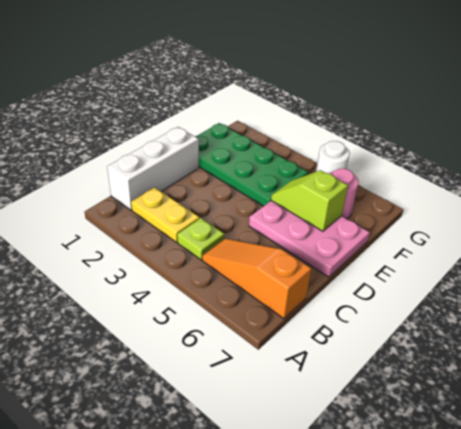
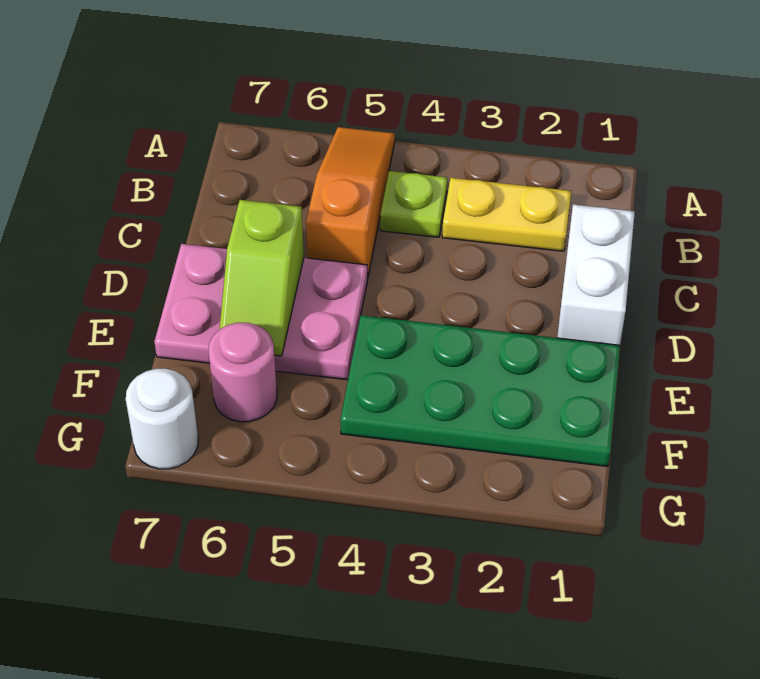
white brick B1:D1 level 1 -> white brick C1:D1 level 1
orange slope B5:B7 level 1 top 7 -> orange slope A5:C5 level 1 top C
lime slope E5:E6 level 2 top 6 -> lime slope D6:E6 level 2 top D
white round brick G5 level 1 -> white round brick G7 level 1

